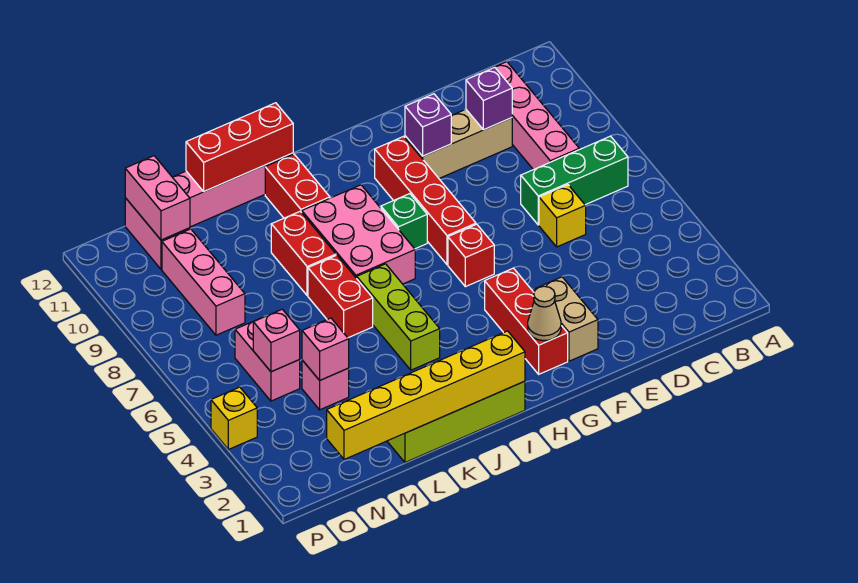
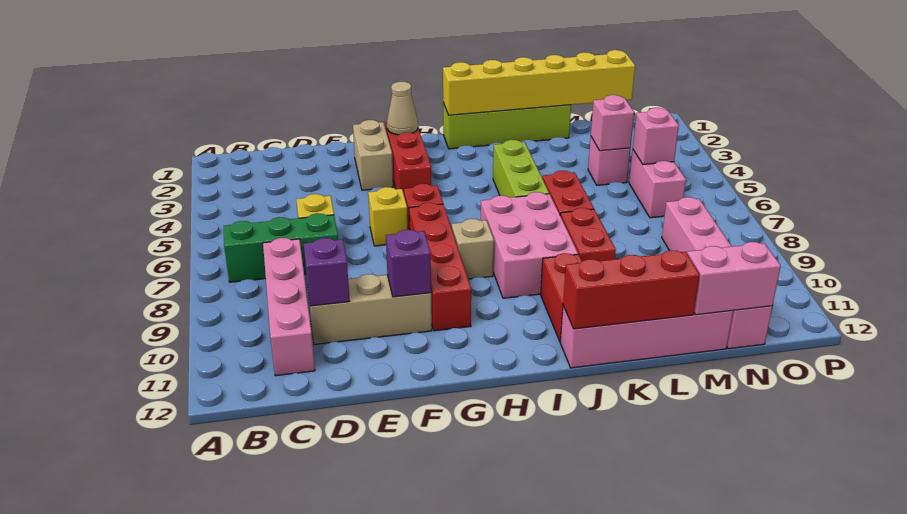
green brick H8 level 1 -> tan brick H8 level 1
pink brick N11:N12 level 2 -> pink brick M12:N12 level 2
yellow brick P4 level 1 -> yellow brick F6 level 1

